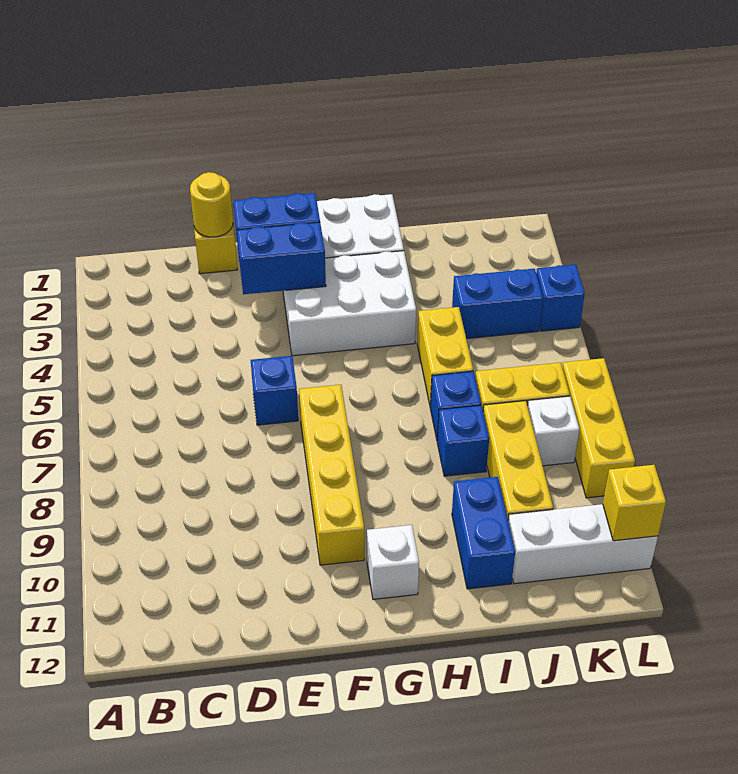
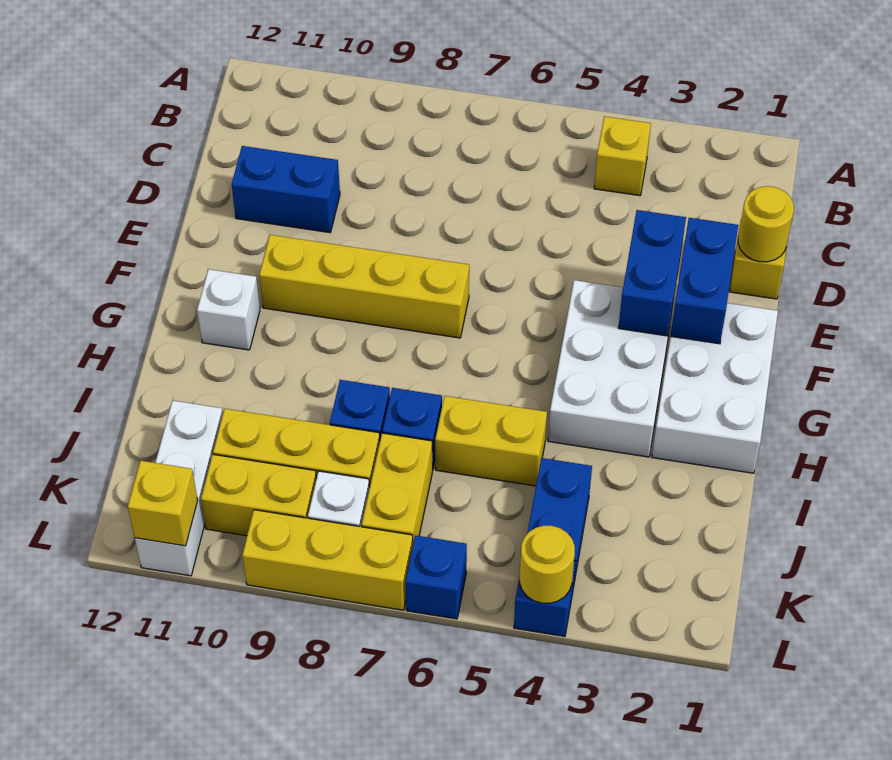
none -> yellow brick B4 level 1
blue brick E6 level 1 -> blue brick L6 level 1
blue brick I10:I11 level 1 -> blue brick D10:D11 level 1
none -> yellow brick K9:K10 level 1
none -> yellow round brick L4 level 2

